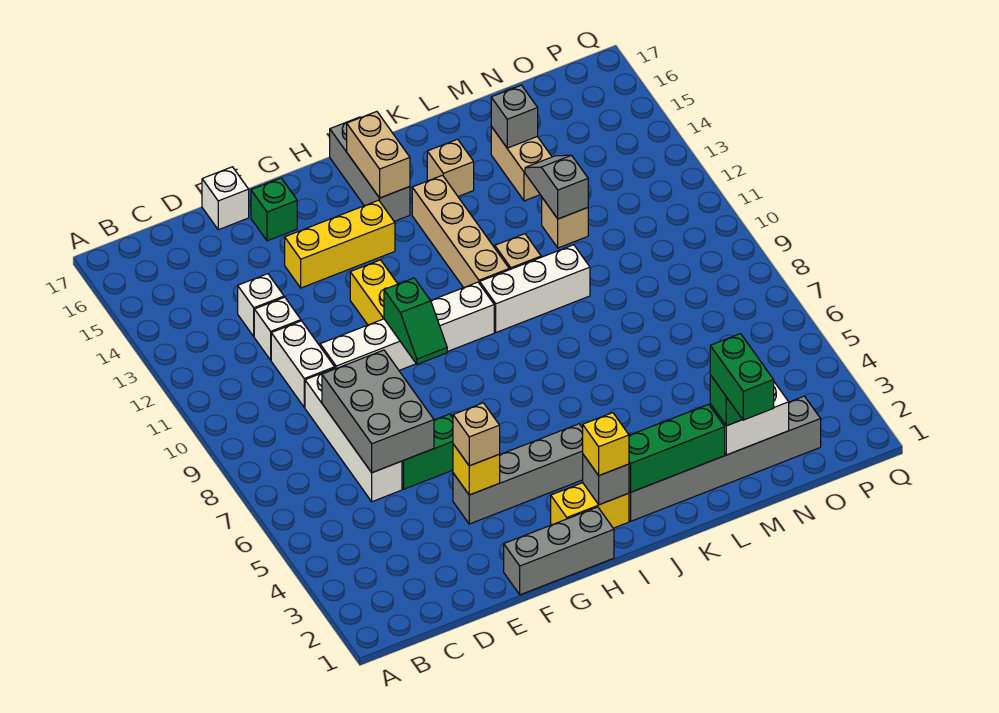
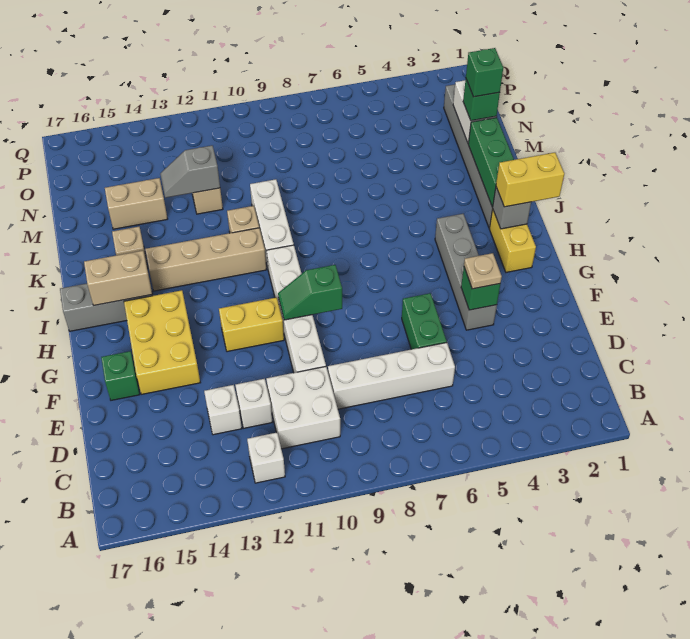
grey brick D6:E8 level 2 -> none
white brick D10:D11 level 1 -> white brick C10:D11 level 1
white brick E17 level 1 -> white brick B12 level 1
grey brick F1:H1 level 1 -> none
yellow brick F4 level 2 -> green brick F4 level 2
tan brick F4 level 3 -> tan plate F4 level 3
yellow brick F14:H14 level 1 -> yellow brick F14:H15 level 1
green slope G9:G10 level 2 top 10 -> green slope G9:G10 level 2 top 9
yellow brick I2 level 3 -> yellow brick I1:I2 level 3
green brick M1:M2 level 4 -> green brick M2 level 4
grey brick M15 level 2 -> none

